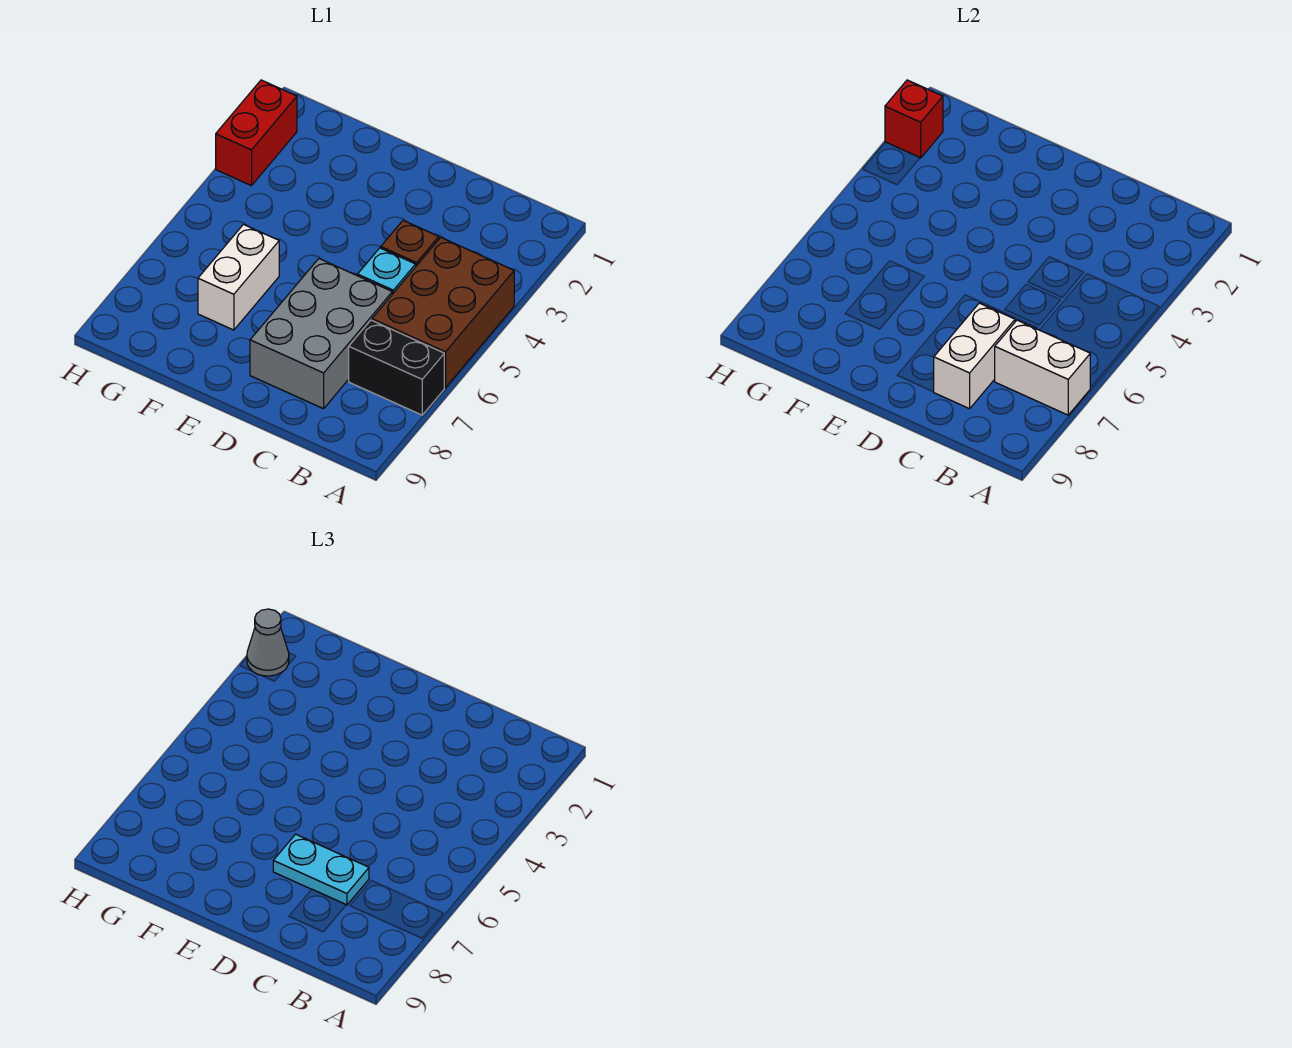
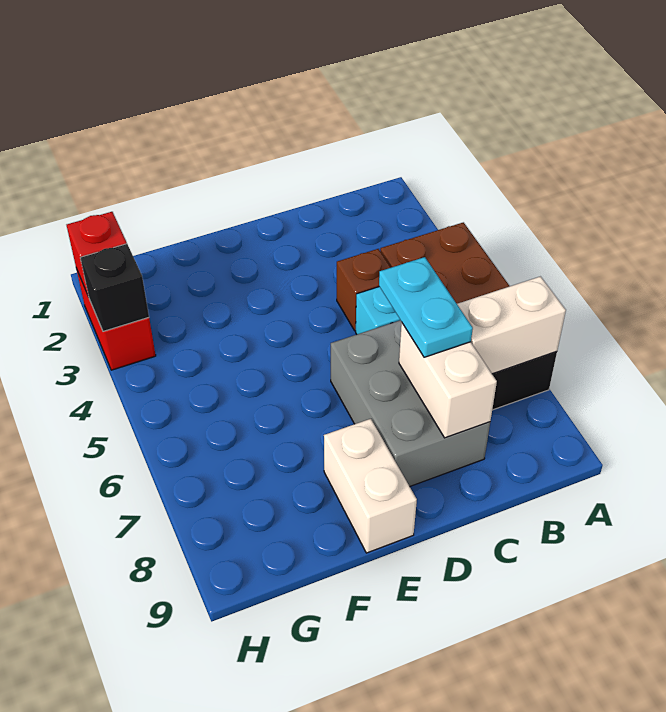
cyan plate C7:D7 level 3 -> cyan plate C6:C7 level 3
white brick F6:F7 level 1 -> white brick E8:E9 level 1
grey cone H2 level 3 -> none
none -> black brick H3 level 2

